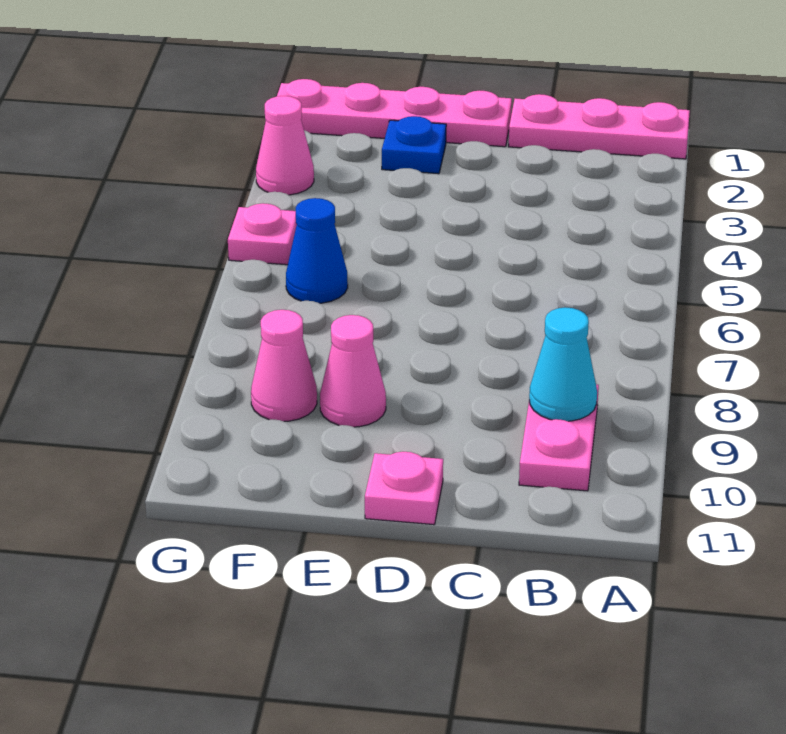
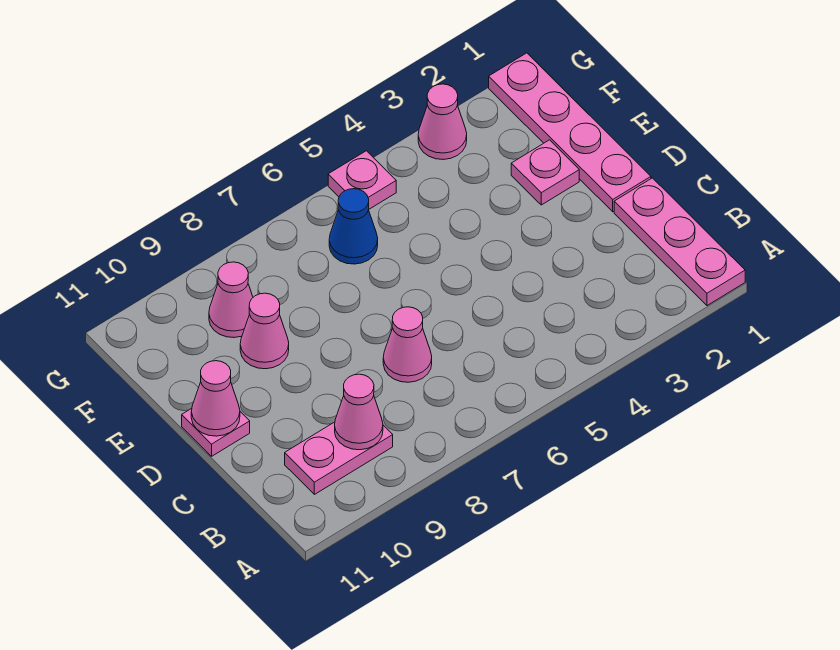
cyan cone B9 level 2 -> pink cone B9 level 2
none -> pink cone C7 level 1
none -> pink cone D11 level 2
blue plate E2 level 1 -> pink plate E2 level 1

